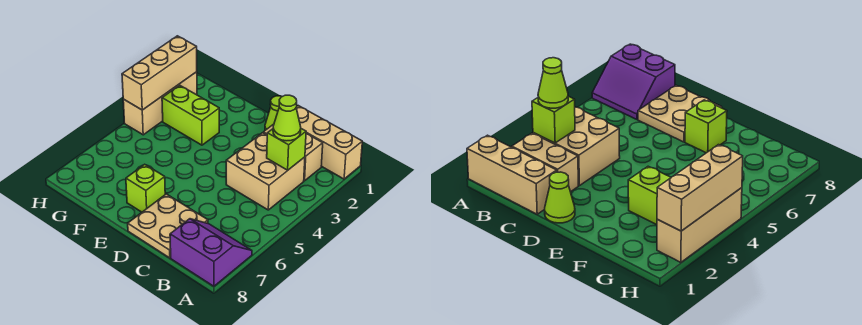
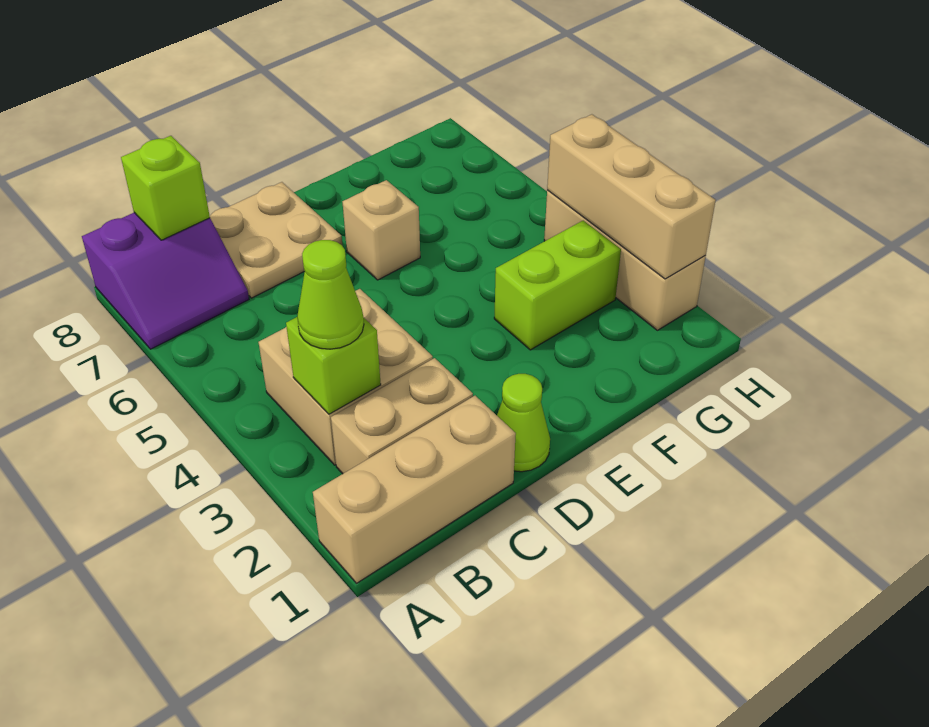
none -> tan brick E6 level 1
lime brick E7 level 1 -> lime brick B8 level 2

